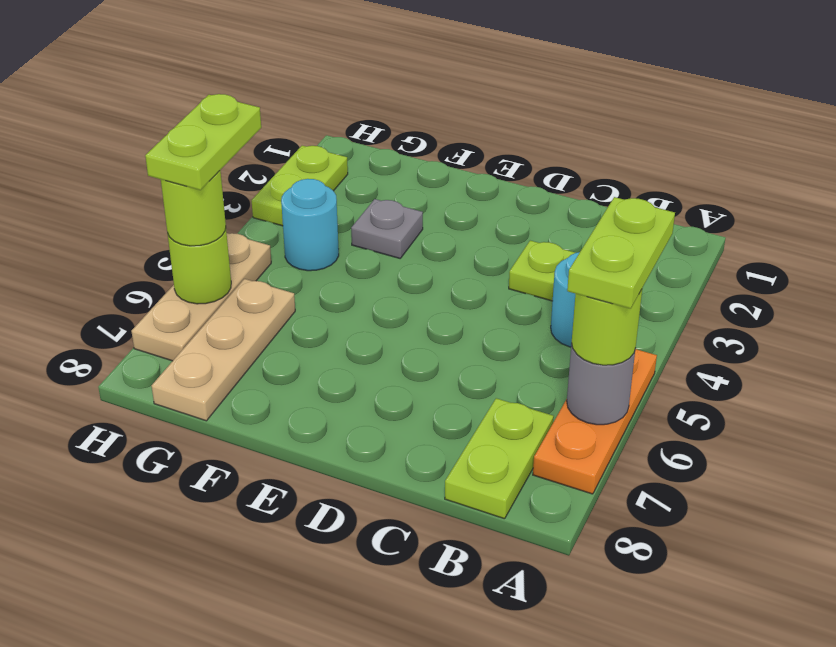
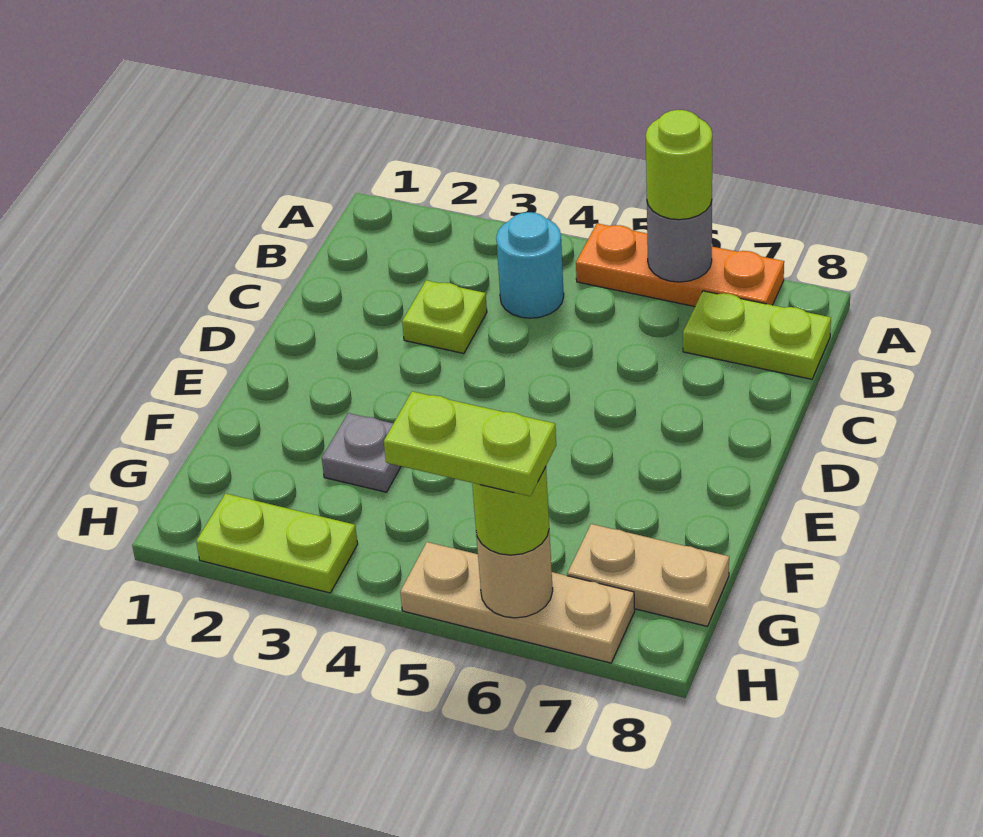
lime plate A5:A6 level 4 -> none
cyan round brick G4 level 1 -> none
tan plate G6:G8 level 1 -> tan plate G7:G8 level 1
lime round brick H6 level 2 -> tan round brick H6 level 2

